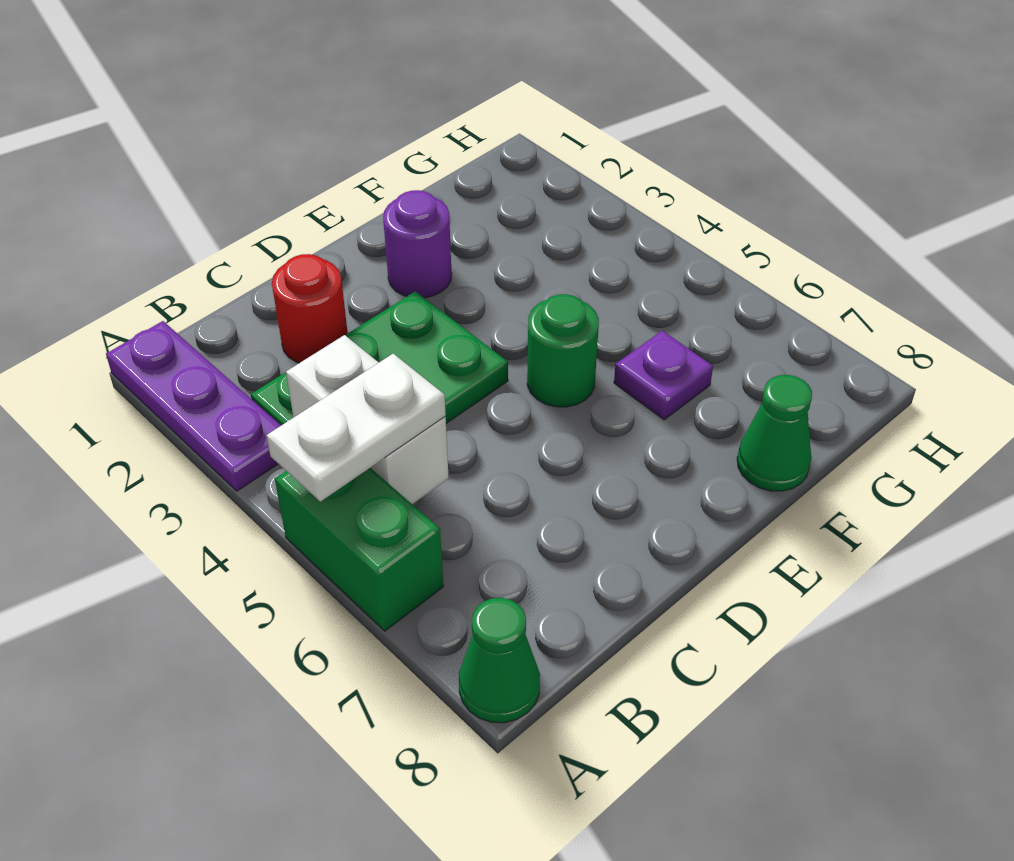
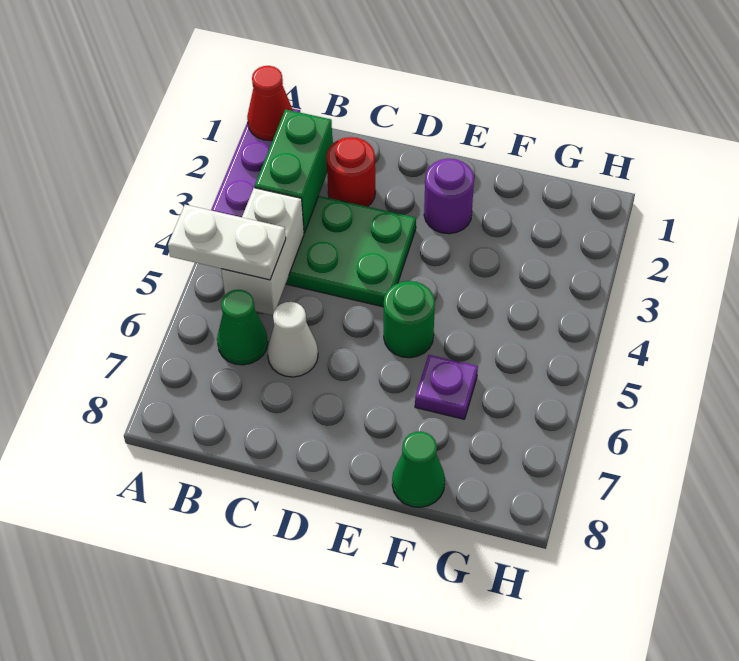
none -> red cone A1 level 2
green brick A5:A6 level 1 -> green brick B2:B3 level 2
green cone A8 level 1 -> green cone B6 level 1
none -> white cone C6 level 1

